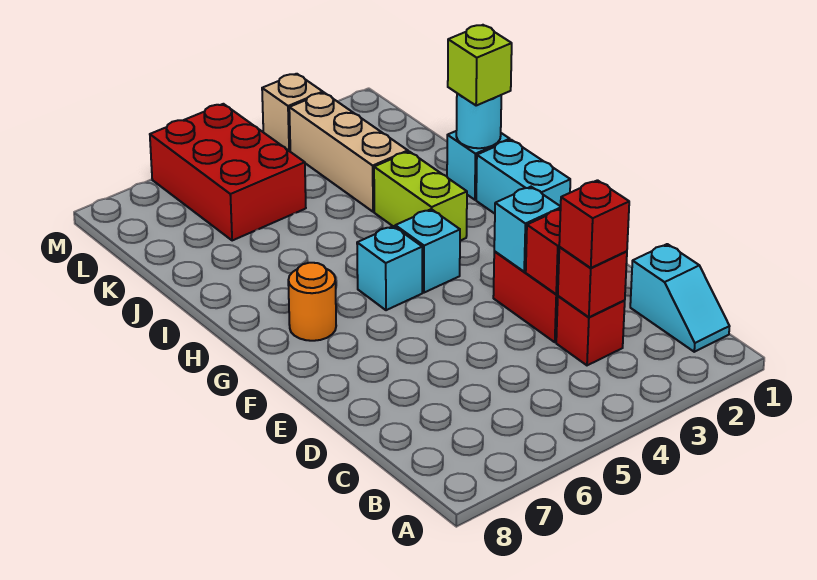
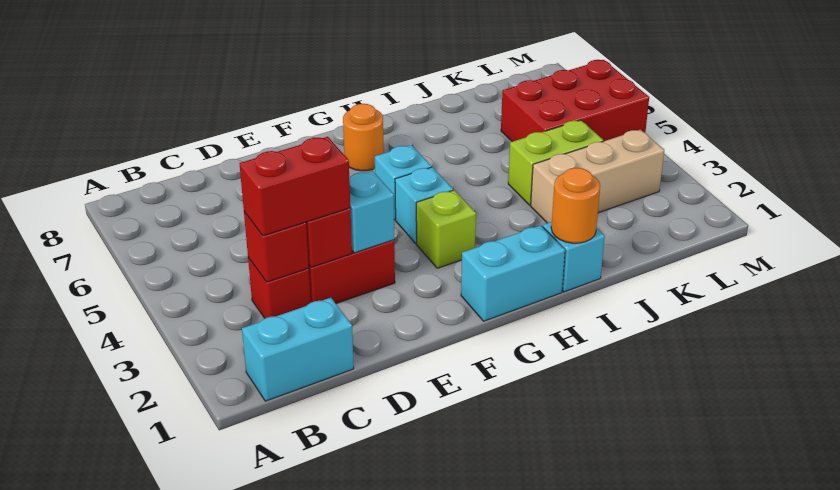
cyan slope B1:C1 level 1 top C -> cyan brick B1:C1 level 1
red brick C3 level 3 -> red brick C3:D3 level 3
lime brick H3:I3 level 1 -> lime brick J4:K4 level 1
cyan round brick I1 level 2 -> orange round brick I1 level 2
lime brick I1 level 3 -> lime brick G3 level 1
tan brick M3 level 1 -> none

